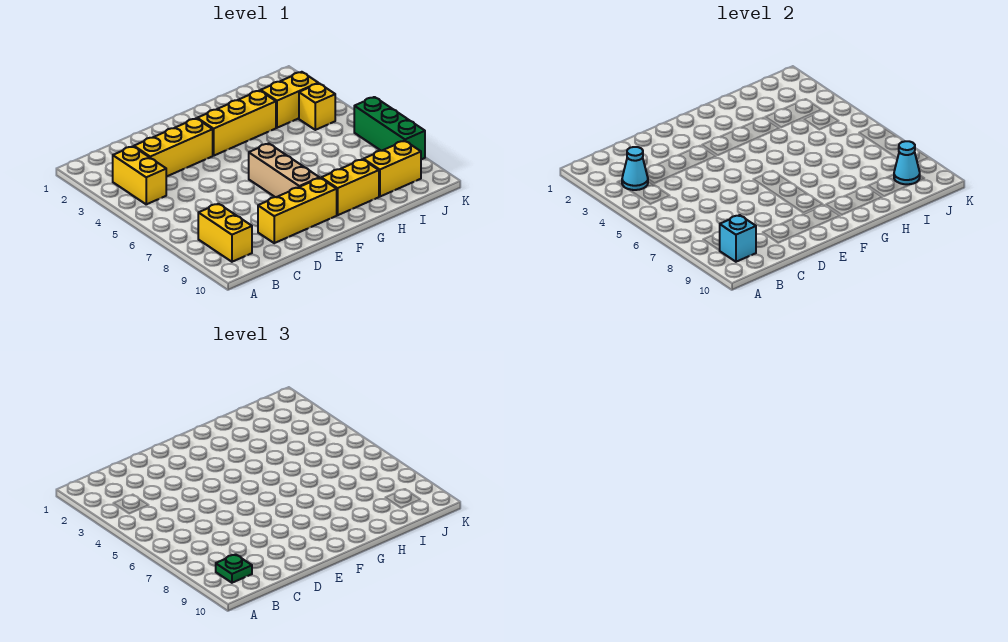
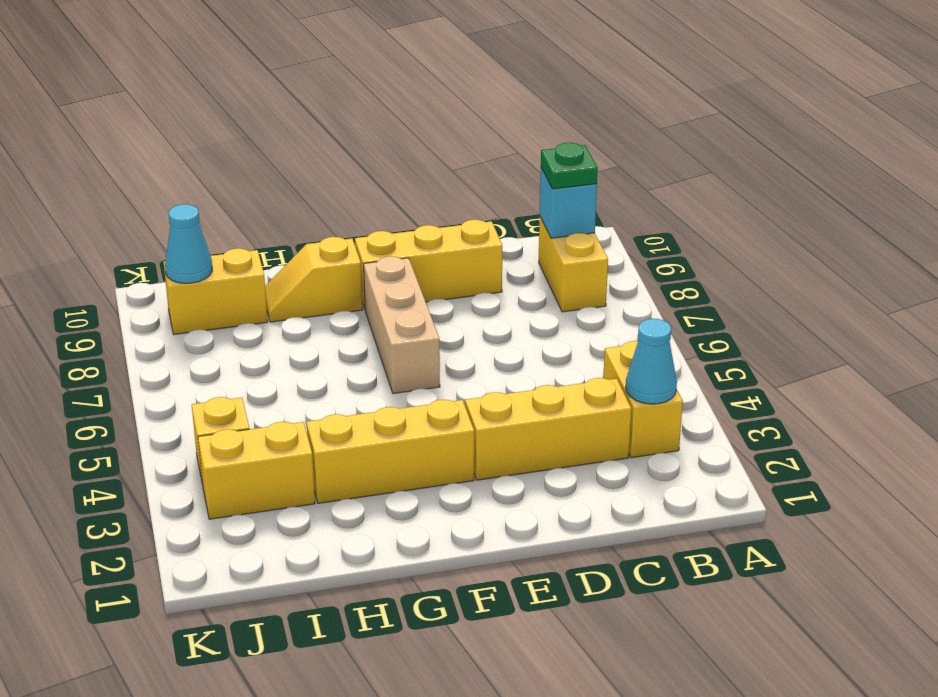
yellow brick G9:H9 level 1 -> yellow slope G9:H9 level 1 top G
green brick K6:K8 level 1 -> none

